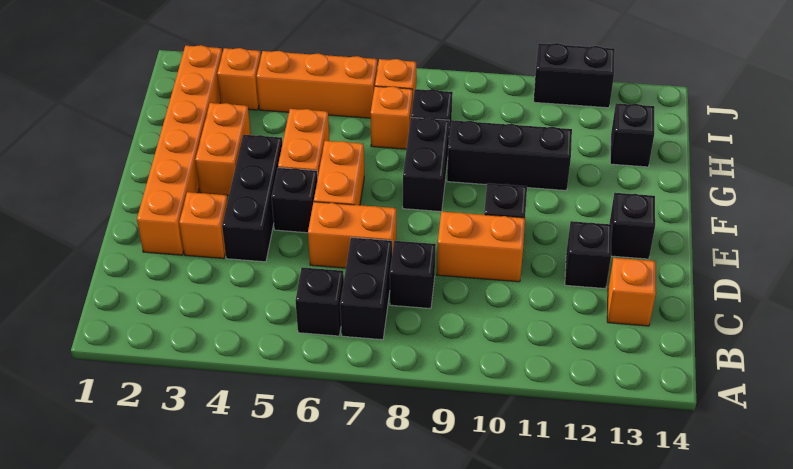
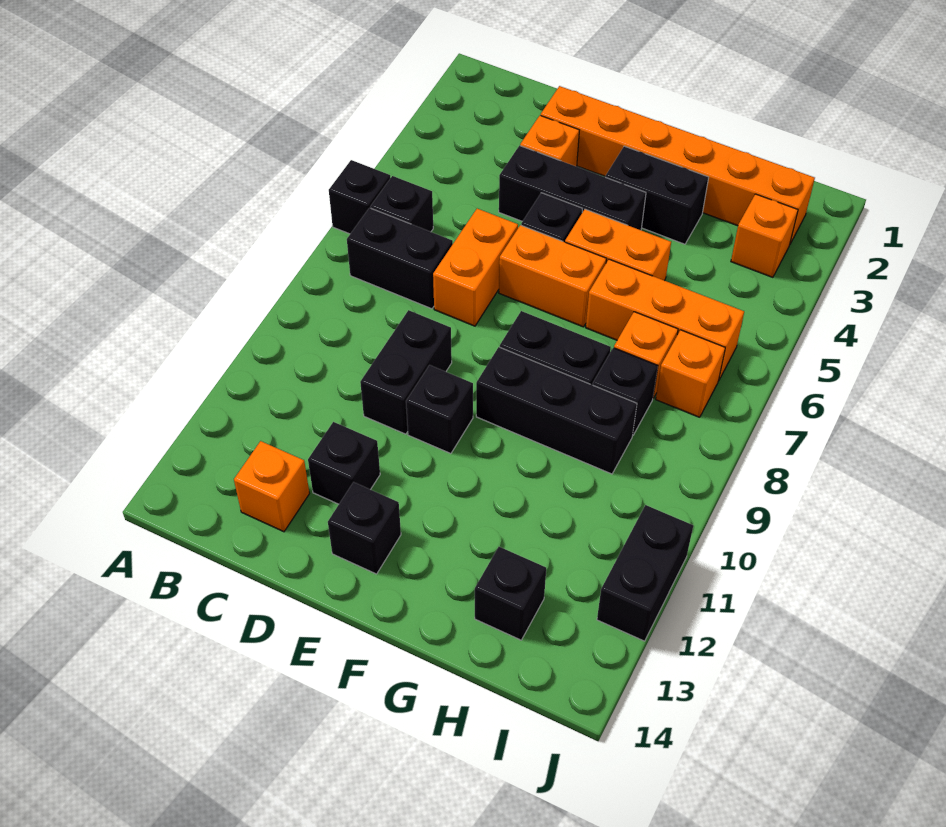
black brick C8 level 1 -> black brick A6 level 1
orange brick D9:D10 level 1 -> black brick D9:D10 level 1
orange brick F3:G3 level 1 -> black brick F3:G3 level 1
black brick G9:G11 level 1 -> black brick F9:H9 level 1
orange brick I4:I6 level 1 -> orange brick G6:I6 level 1

